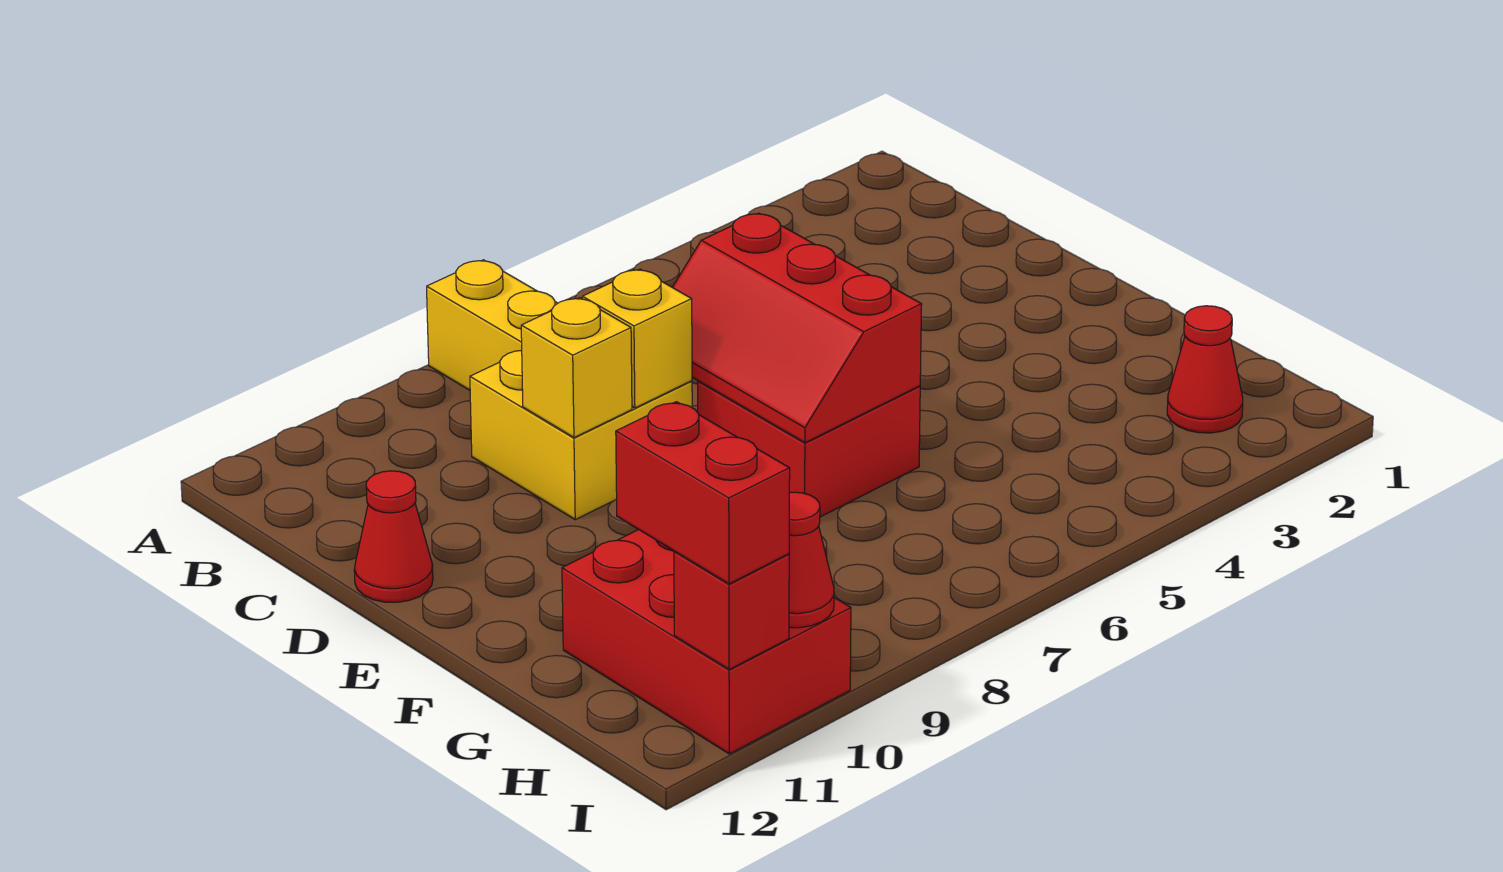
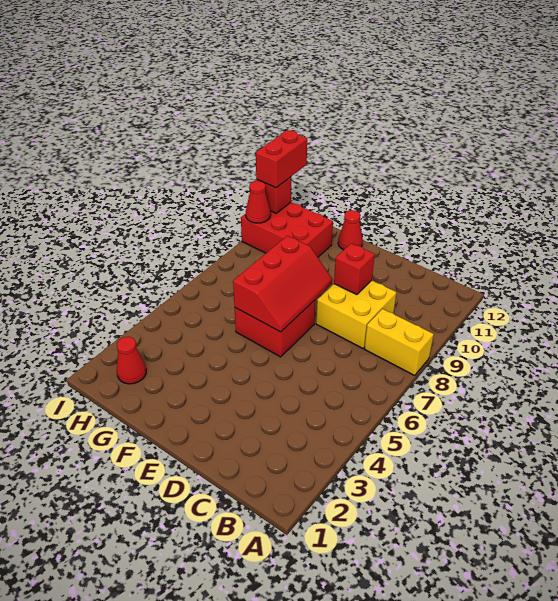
red slope D6:F7 level 2 top 6 -> red slope E6:F8 level 2 top F
yellow brick D8 level 2 -> none
yellow brick D9 level 2 -> red brick D9 level 2
red cone D12 level 1 -> red cone F12 level 1
red brick H11:I11 level 3 -> red brick I11:I12 level 3

